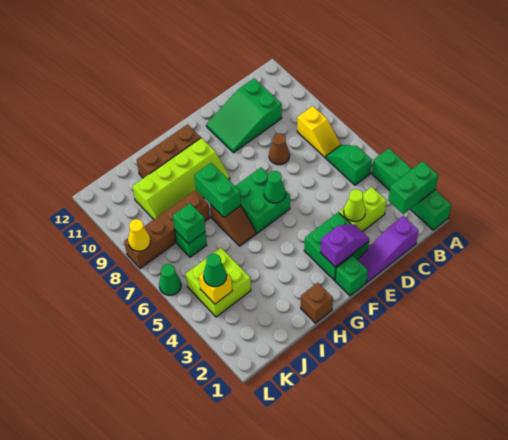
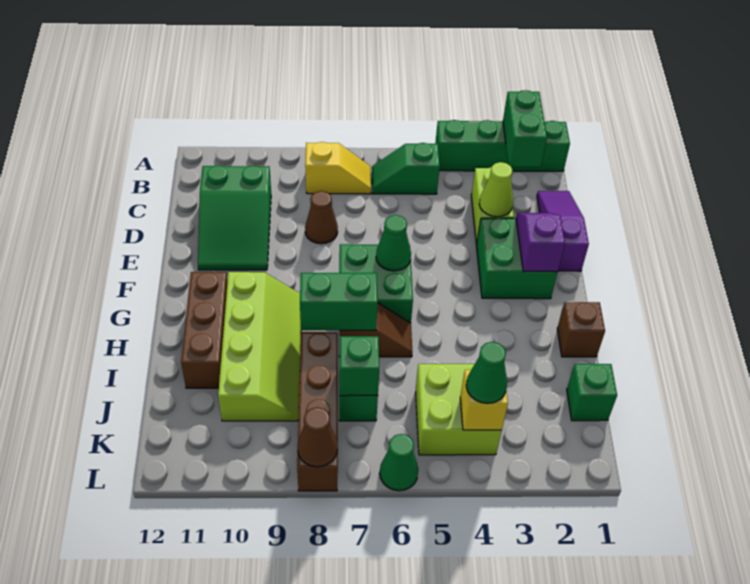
purple slope C1:E1 level 1 top C -> purple slope C1:E1 level 1 top E
green brick F1 level 1 -> green brick J1 level 1
yellow cone L8 level 2 -> brown cone L8 level 2

